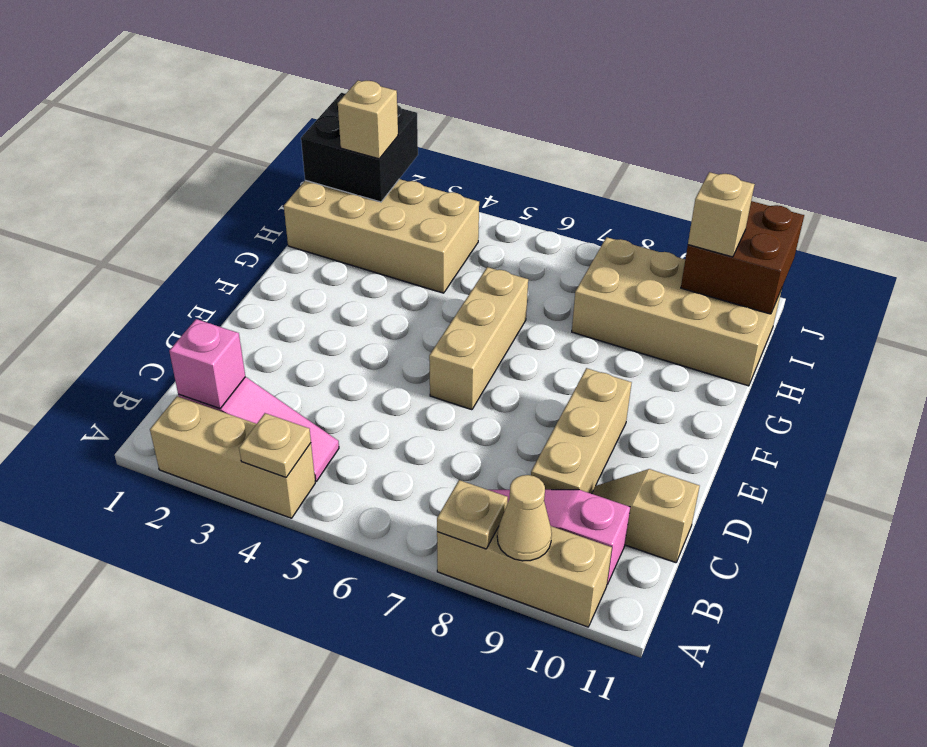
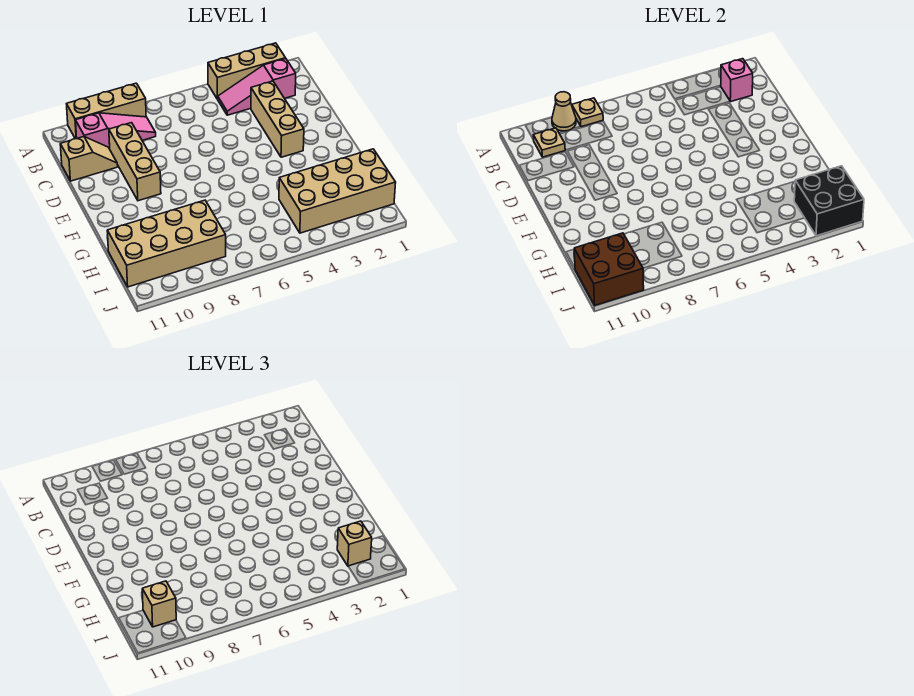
tan plate A4 level 2 -> tan plate B10 level 2
tan brick E6:G6 level 1 -> tan brick C3:E3 level 1

